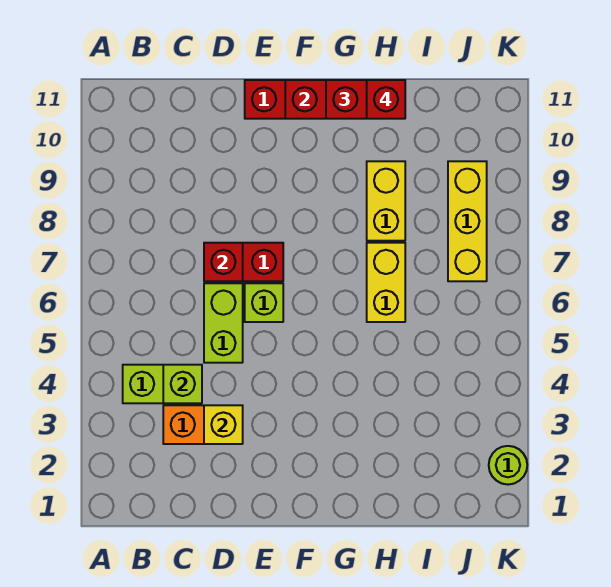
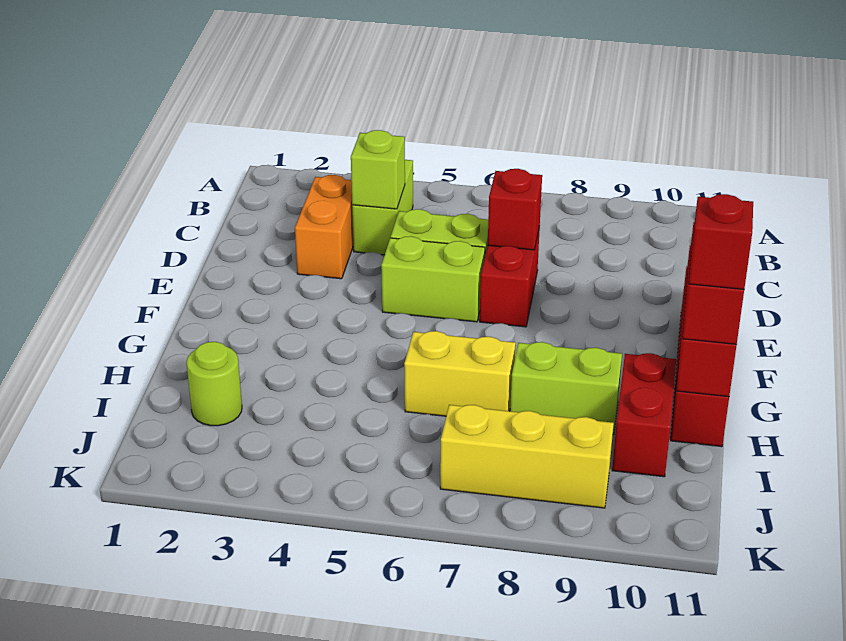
yellow brick D3 level 2 -> none
lime brick E6 level 1 -> lime brick E5:E6 level 1
yellow brick H8:H9 level 1 -> lime brick H8:H9 level 1
none -> red brick H10:I10 level 1
lime round brick K2 level 1 -> lime round brick I2 level 1

